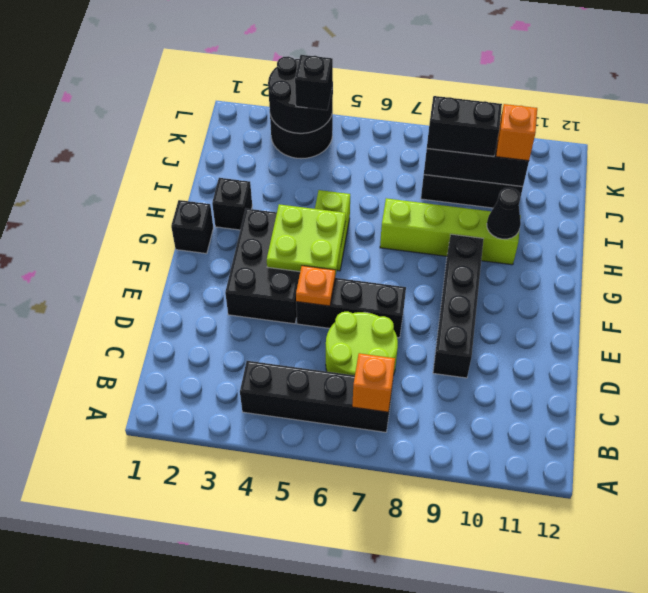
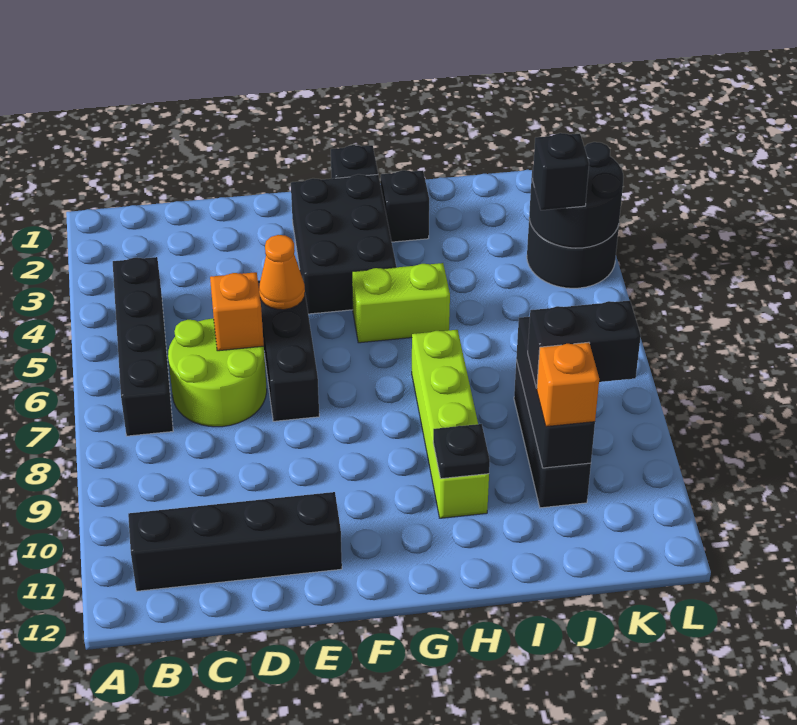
orange brick B7 level 2 -> orange brick D6 level 2
black brick D9:G9 level 1 -> black brick B11:E11 level 1
black brick E3:G4 level 1 -> black brick F2:G4 level 1
orange plate E5 level 2 -> orange cone E5 level 2
lime plate F4:G5 level 2 -> none
black cone H10 level 2 -> black plate H10 level 2
black brick J8:J9 level 3 -> black brick J9:K9 level 3

